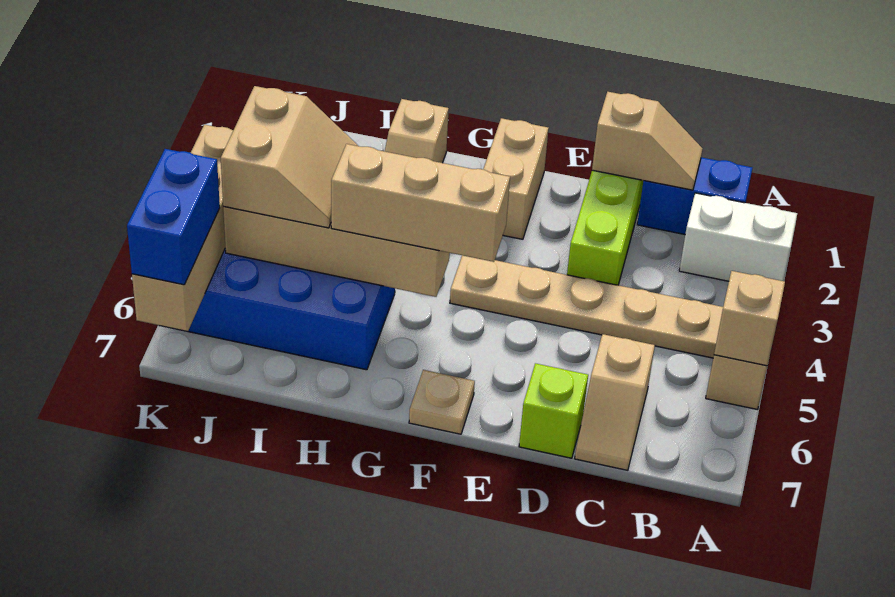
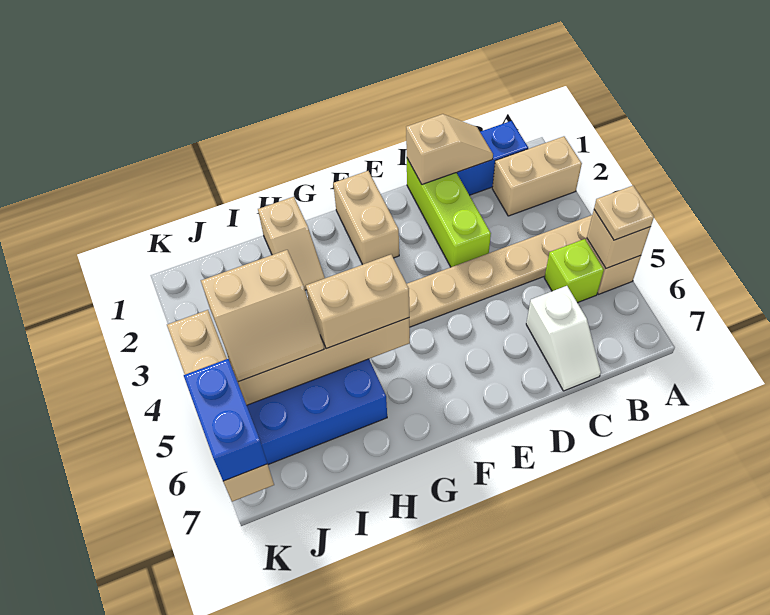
white brick A2:B2 level 1 -> tan brick A2:B2 level 1
tan slope C6:C7 level 1 top 6 -> white slope C6:C7 level 1 top 6
lime brick D7 level 1 -> lime brick B5 level 1
tan brick F5:H5 level 3 -> tan brick G5:H5 level 3
tan plate F7 level 1 -> tan plate A5 level 3
tan slope I4:J5 level 3 top J -> tan slope I4:J5 level 3 top 4

